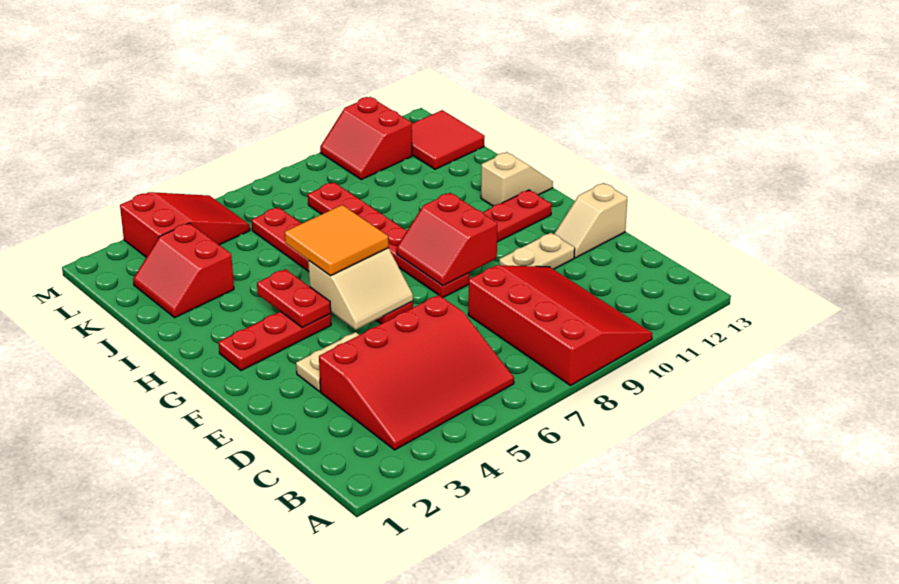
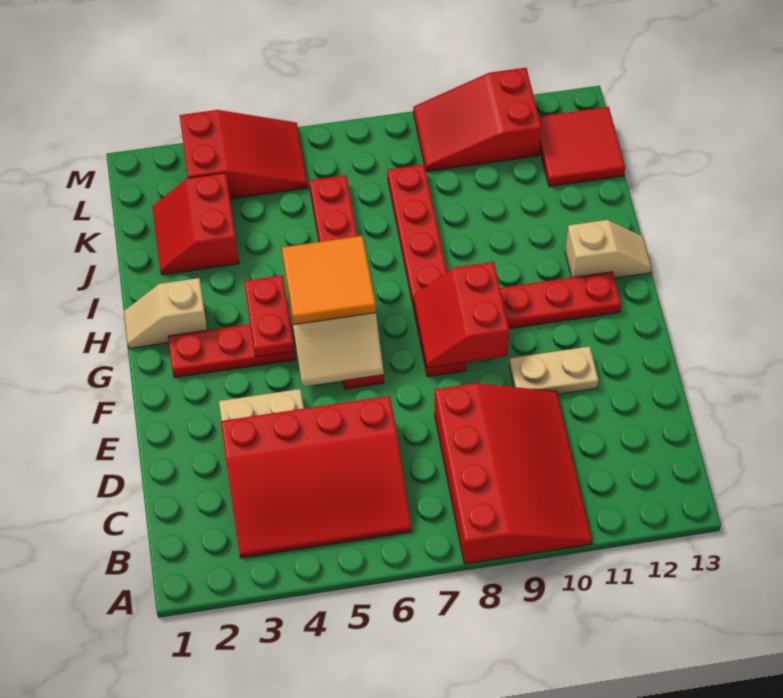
tan slope E12:E13 level 1 top 13 -> tan slope H1:H2 level 1 top 2
red slope L10:M11 level 1 top 11 -> red slope L9:M11 level 1 top 11

